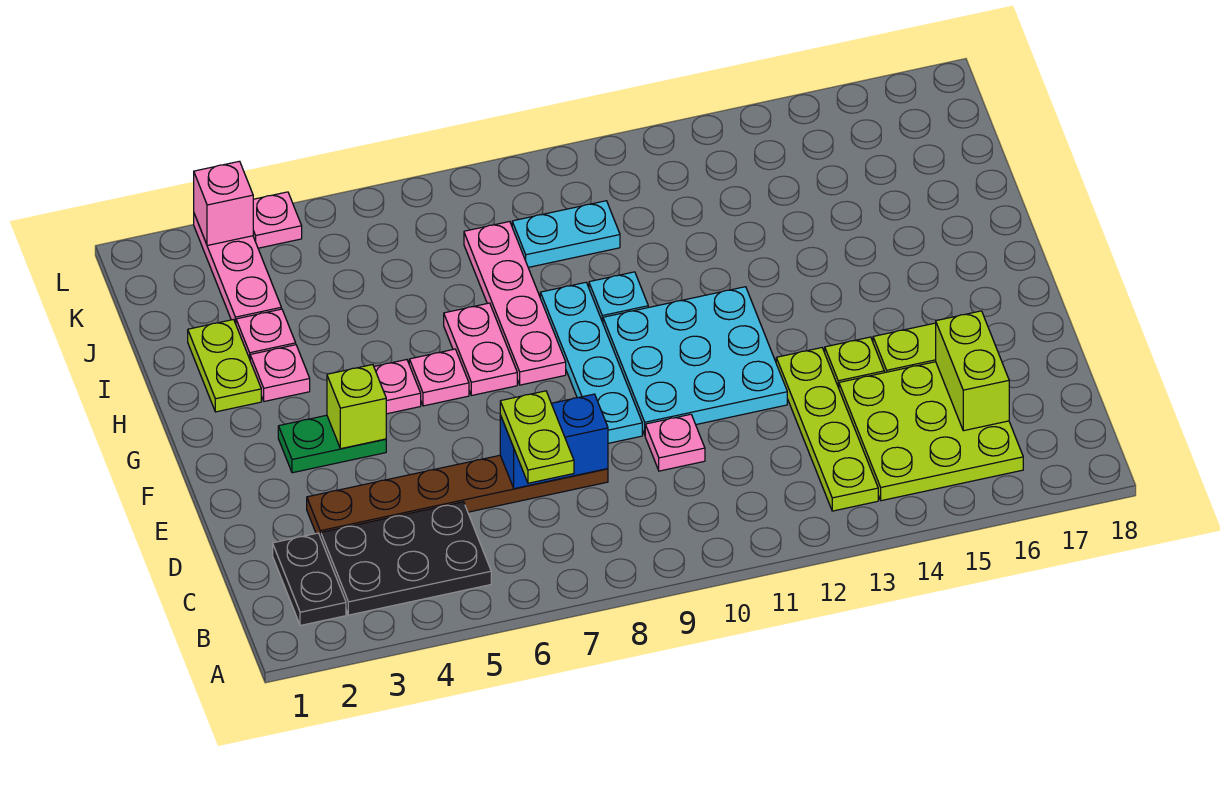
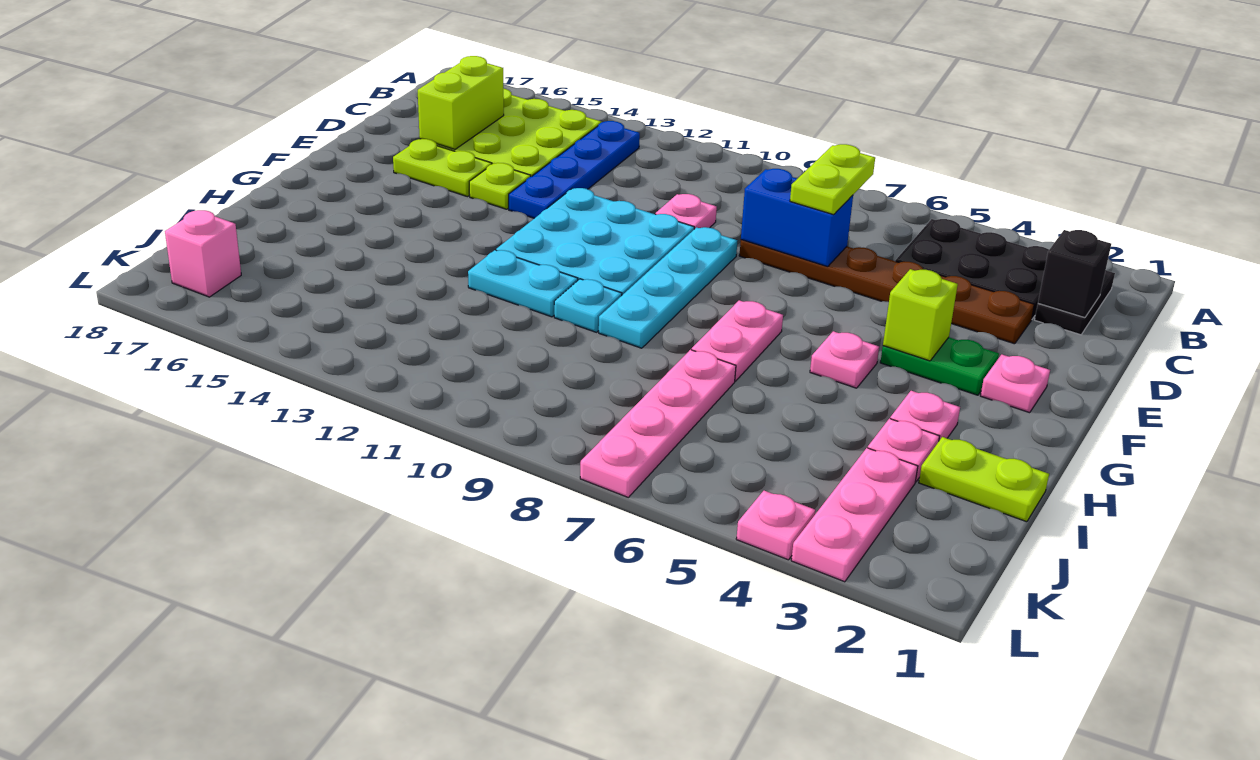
lime plate B13:E13 level 1 -> blue plate B13:E13 level 1
none -> black brick C2 level 2
pink plate G6 level 1 -> pink plate F2 level 1
pink plate G8:J8 level 1 -> pink plate I7:L7 level 1
lime plate H2:I2 level 1 -> lime plate I1:I2 level 1
cyan plate J9:J10 level 1 -> cyan plate H11:H12 level 1
pink brick L3 level 2 -> pink brick K17 level 1

